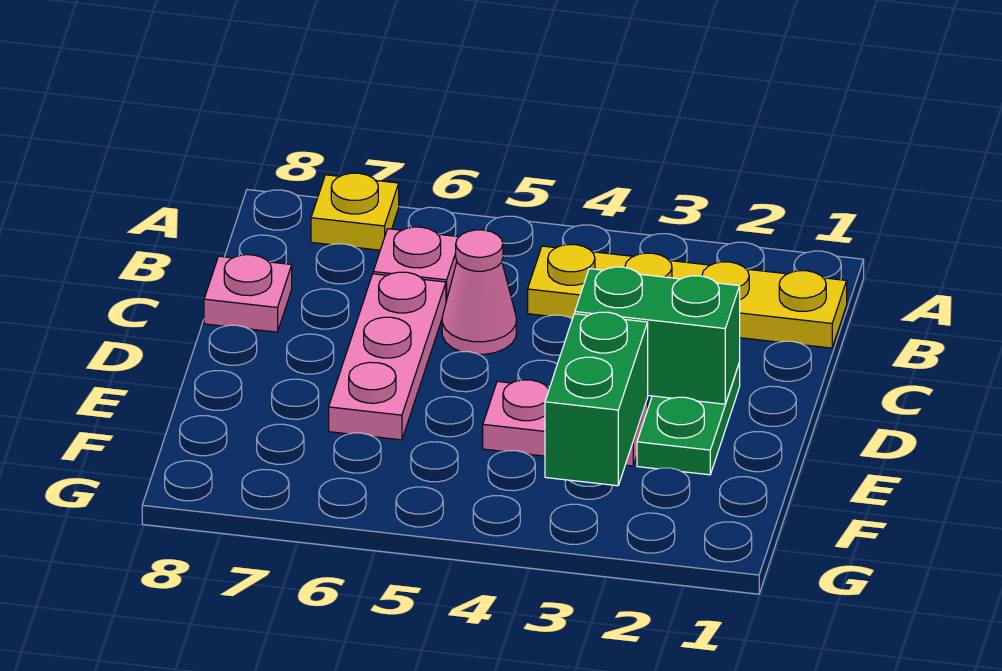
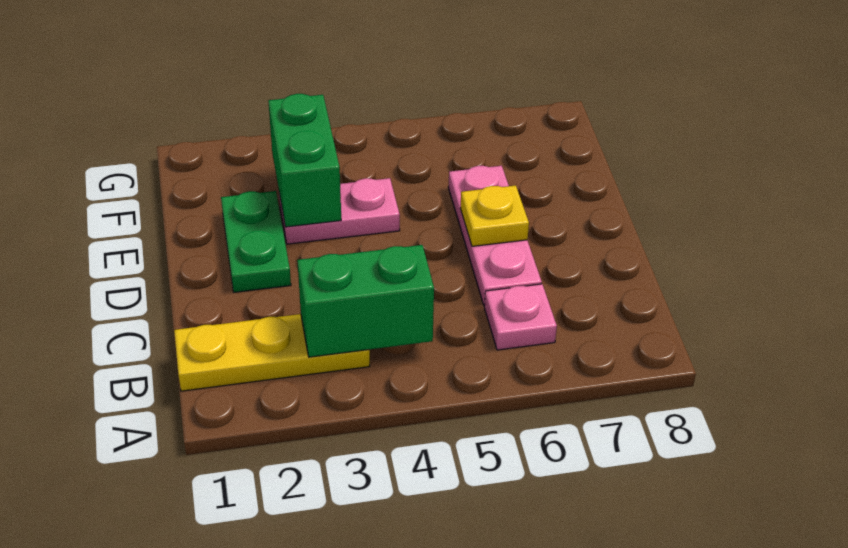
yellow plate A7 level 1 -> yellow plate D6 level 2
yellow plate B1:B4 level 1 -> yellow plate B1:B3 level 1
pink cone C5 level 1 -> none
pink plate C8 level 1 -> none
green brick D2:D3 level 2 -> green brick B3:B4 level 2

